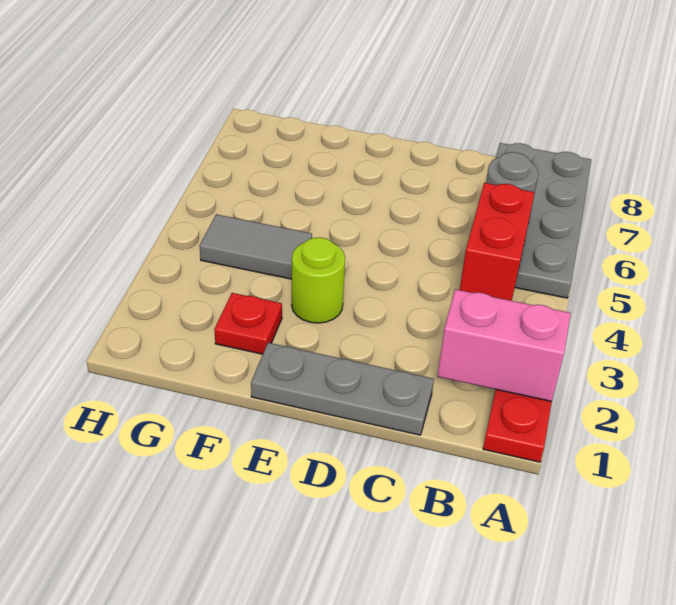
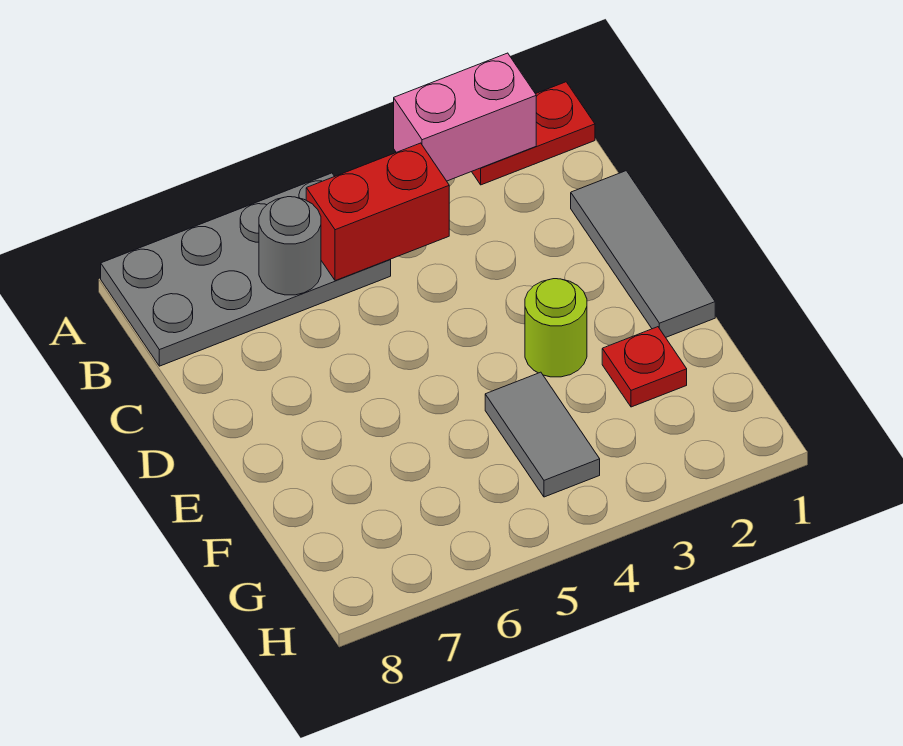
pink brick A2:B2 level 2 -> pink brick A2:A3 level 2
grey plate C1:E1 level 1 -> grey tile C1:E1 level 1

